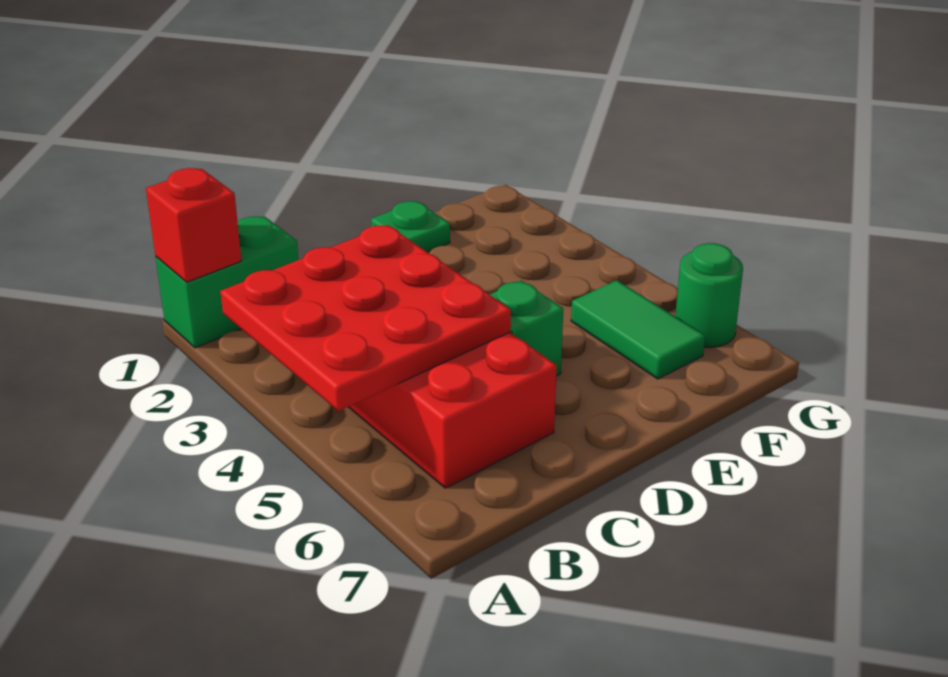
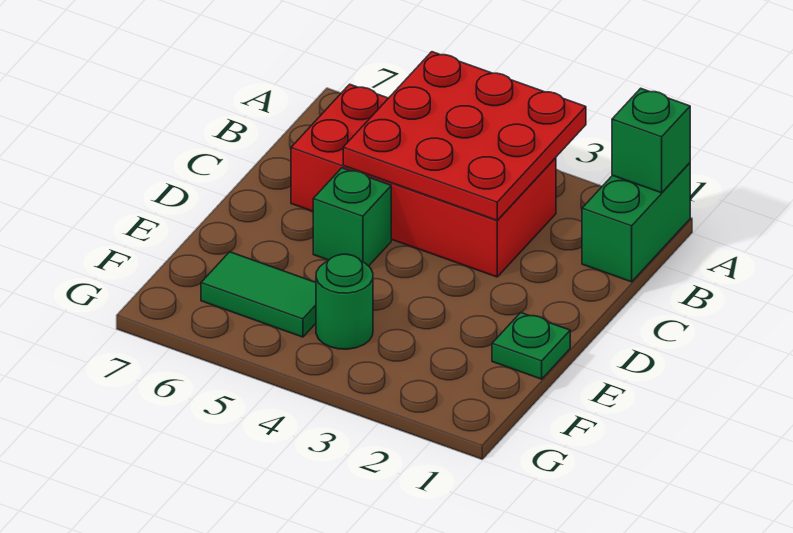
red brick A1 level 2 -> green brick A1 level 2
green round brick G6 level 1 -> green round brick F4 level 1

